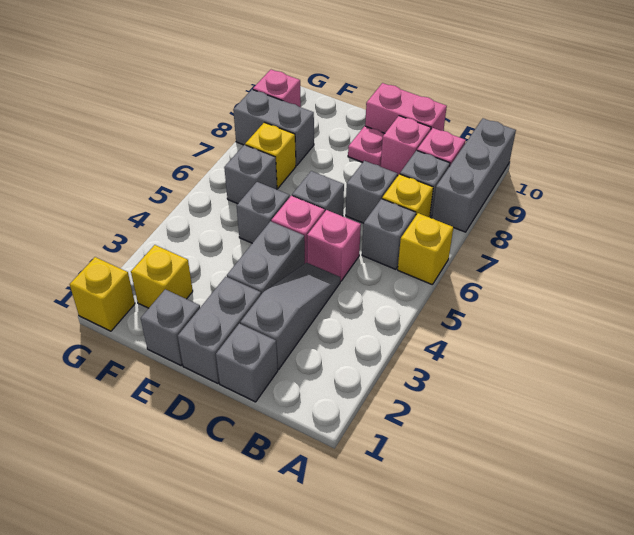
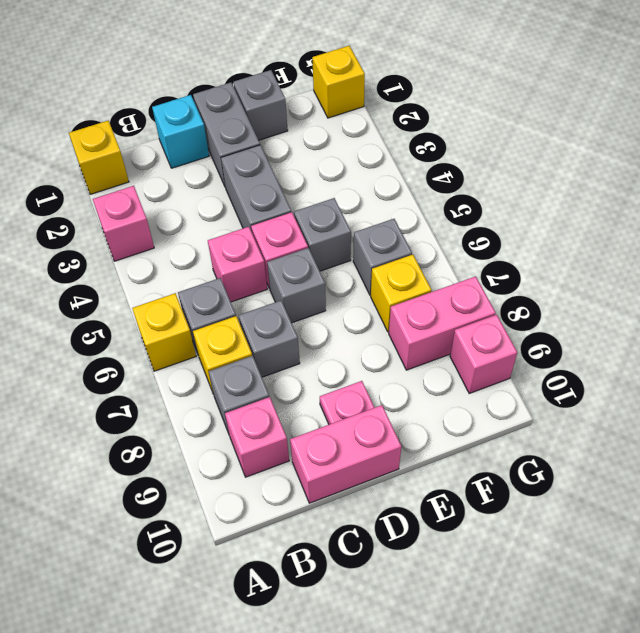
grey brick A8:A10 level 1 -> none
grey brick C1 level 1 -> cyan brick C1 level 1
grey slope C2:C4 level 1 top 2 -> none
pink brick C9 level 1 -> pink brick A3 level 1
yellow brick F2 level 1 -> yellow brick A1 level 1
grey brick F8:G8 level 1 -> pink brick F8:G8 level 1

